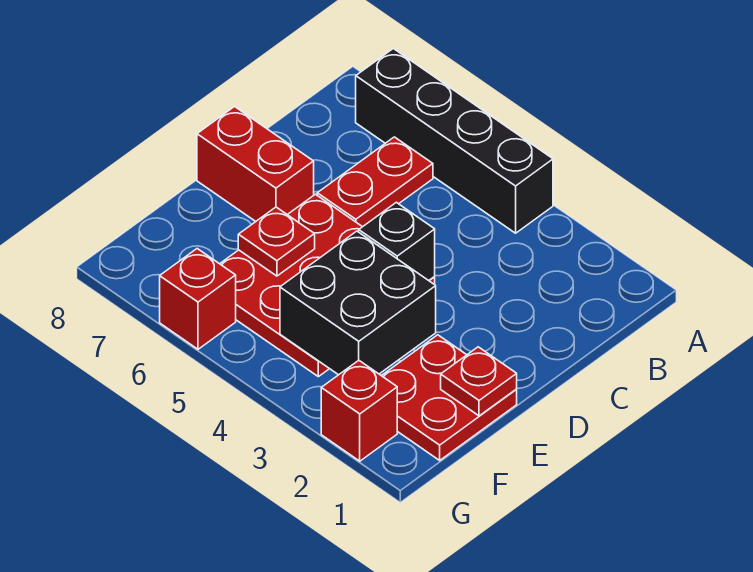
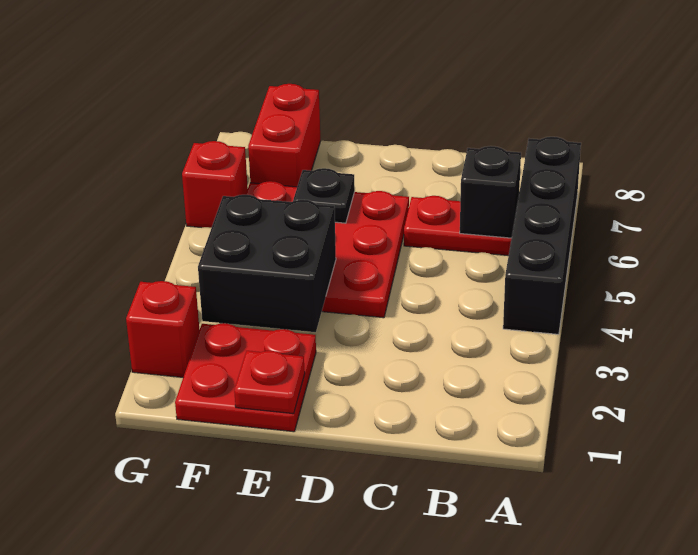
black brick D4 level 2 -> black brick B6 level 2
red brick D7:D8 level 1 -> red brick F7:F8 level 1
red plate E6 level 2 -> black plate E6 level 2

